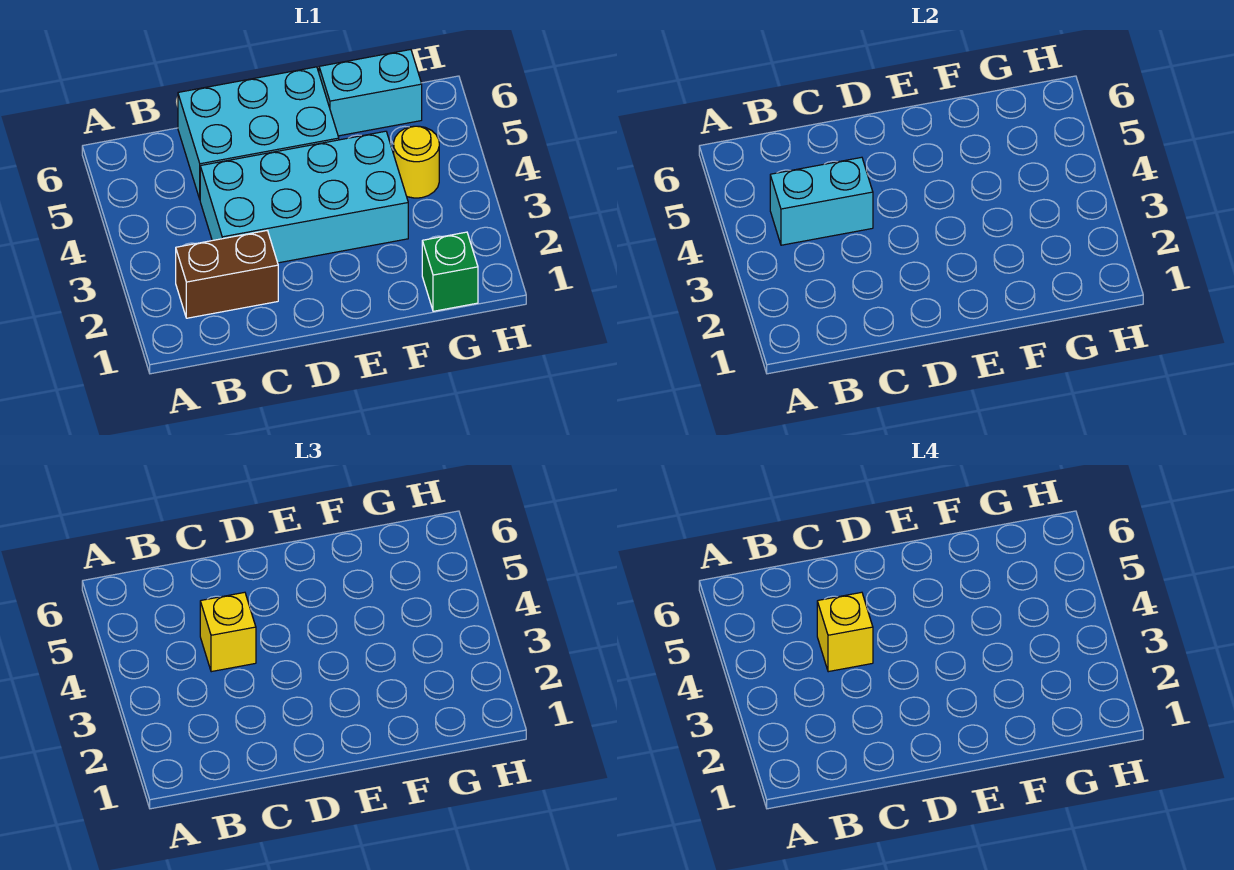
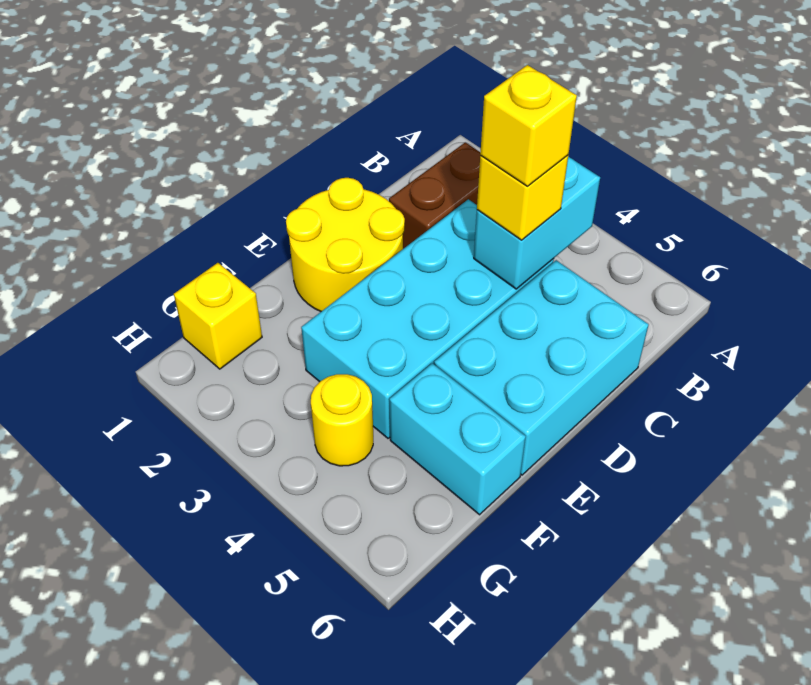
none -> yellow round brick D1:E2 level 1
cyan brick F6:G6 level 1 -> cyan brick F5:F6 level 1
green brick G1 level 1 -> yellow brick G1 level 1

